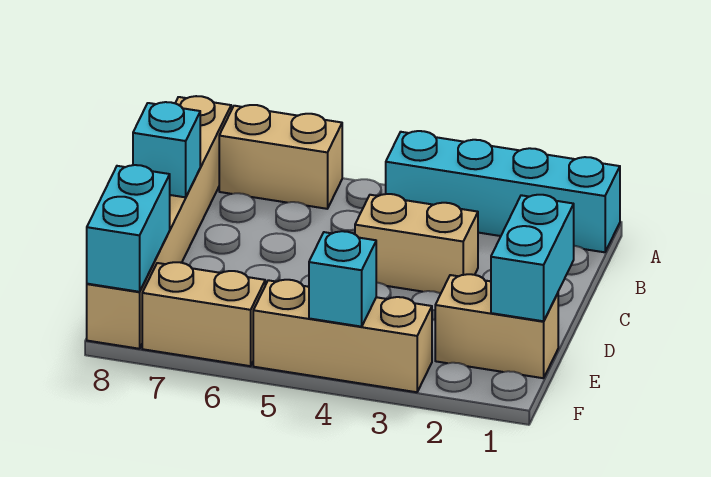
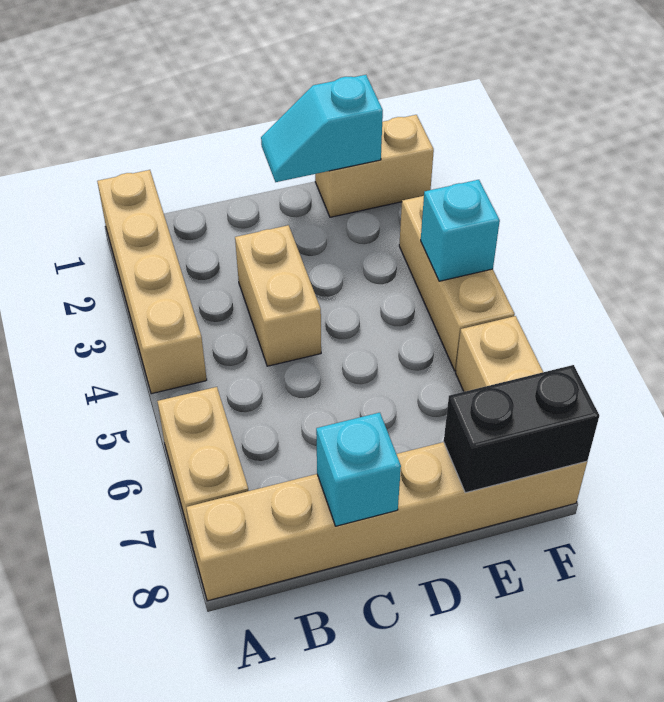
cyan brick A1:A4 level 1 -> tan brick A1:A4 level 1
cyan brick D1:E1 level 2 -> cyan slope D1:E1 level 2 top E
tan brick E1:E2 level 1 -> tan brick E1:F1 level 1
cyan brick E8:F8 level 2 -> black brick E8:F8 level 2

